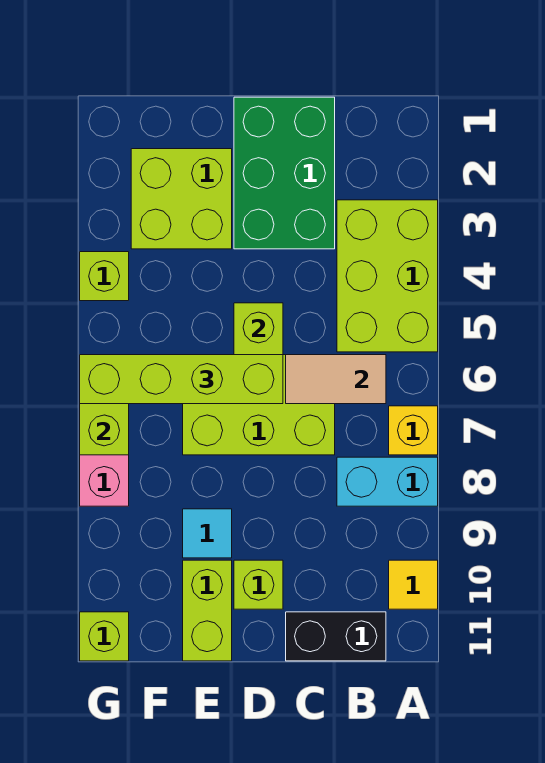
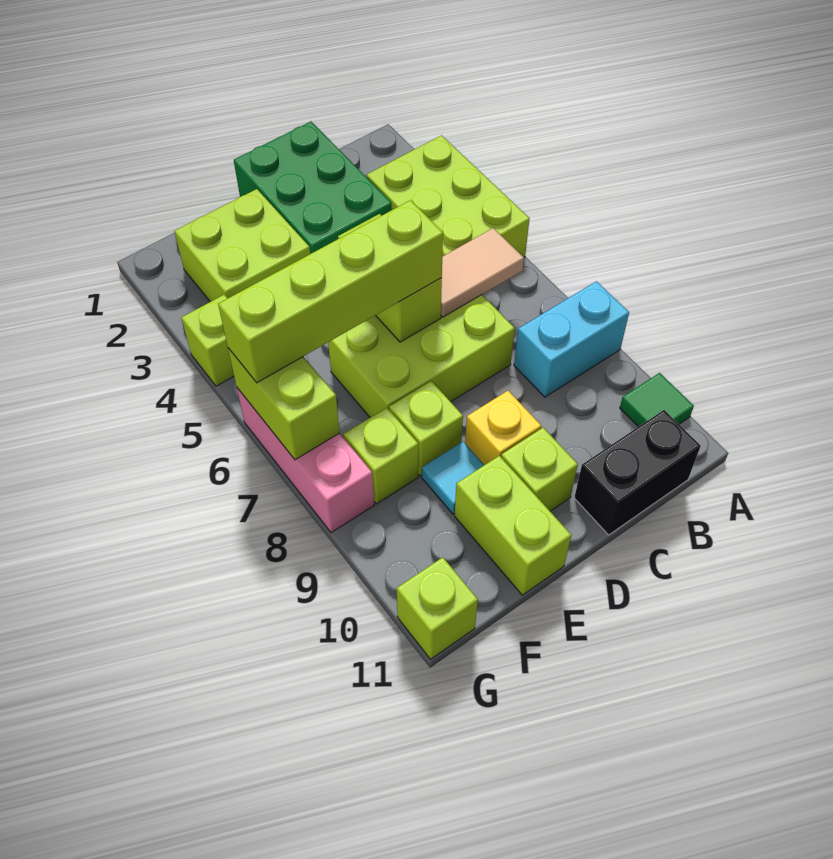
yellow brick A7 level 1 -> yellow brick D9 level 1
yellow tile A10 level 1 -> green tile A10 level 1
none -> lime brick E8 level 1
none -> lime brick F8 level 1

